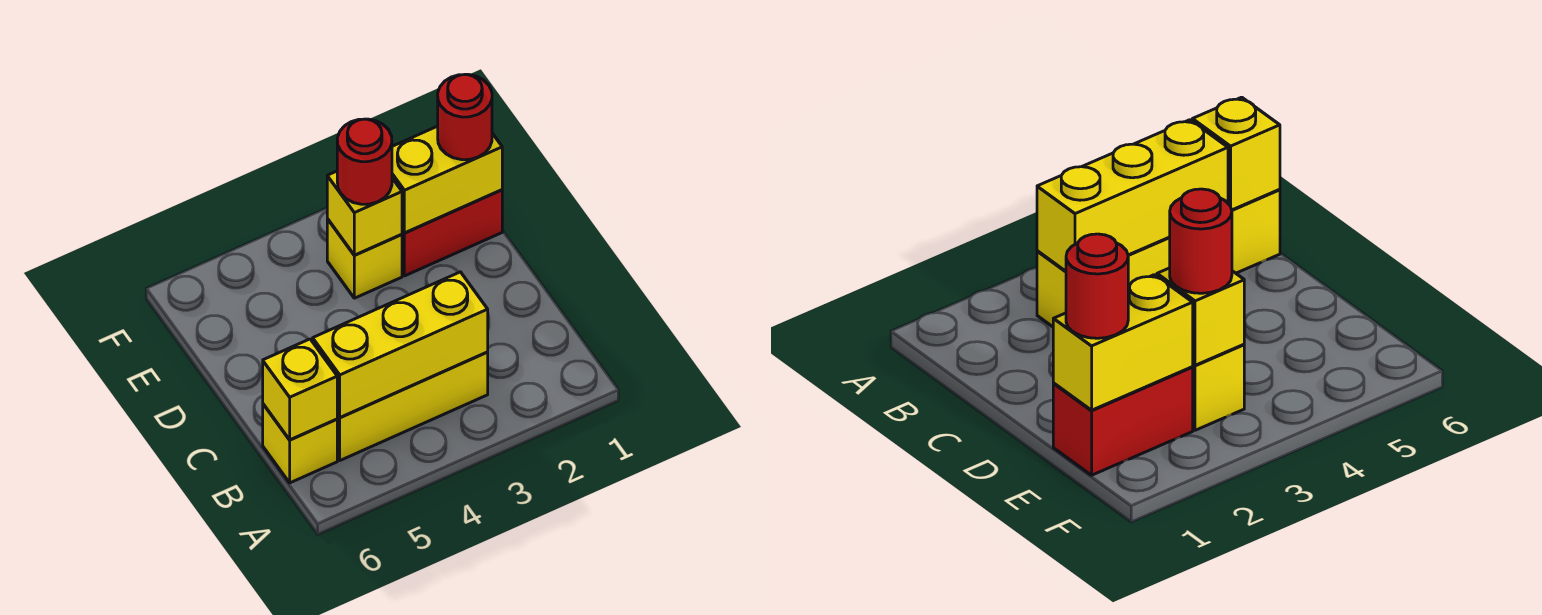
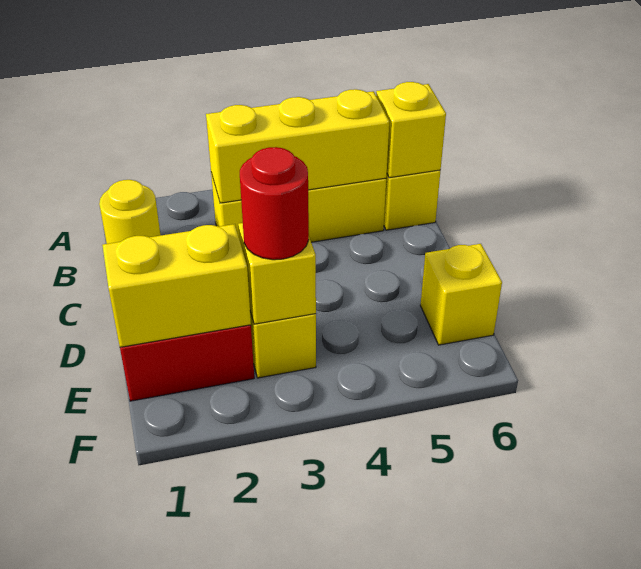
none -> yellow round brick B1 level 1
red round brick E1 level 3 -> none
none -> yellow brick E6 level 1

